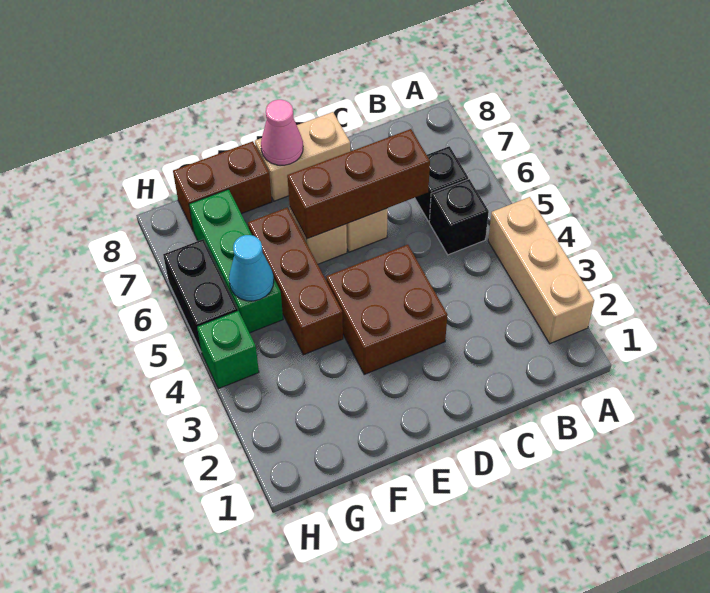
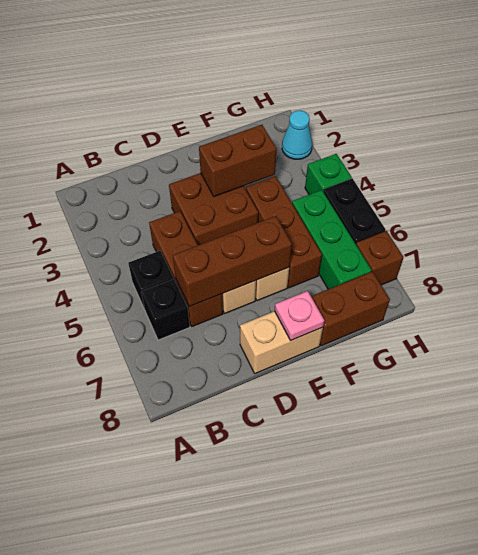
tan brick A2:A4 level 1 -> none
none -> brown brick C4:C6 level 1
none -> brown brick E3:F3 level 2
pink cone E8 level 2 -> pink plate E8 level 2
cyan cone G5 level 2 -> cyan cone H2 level 1
none -> brown brick H7 level 1

